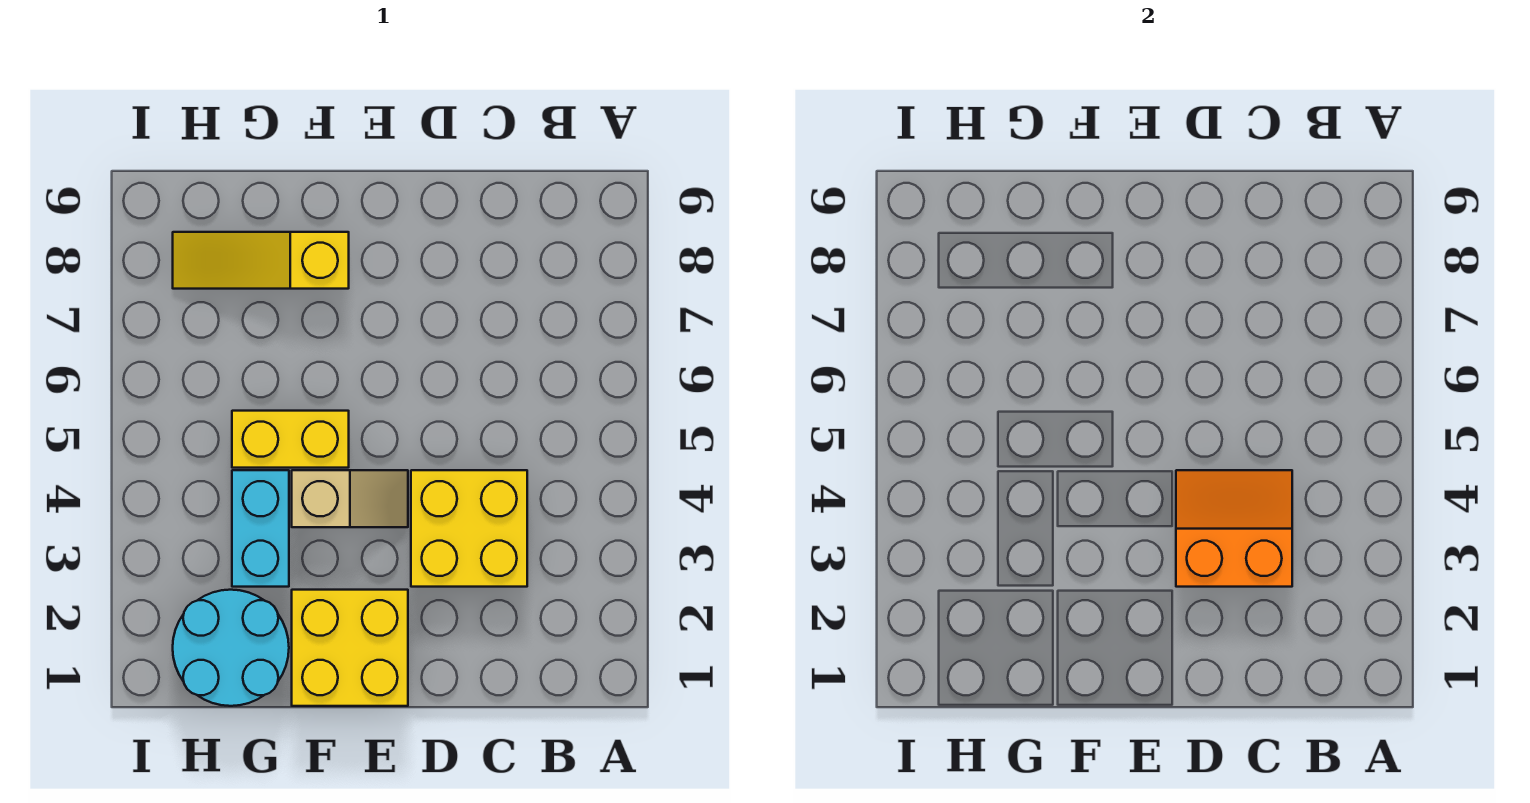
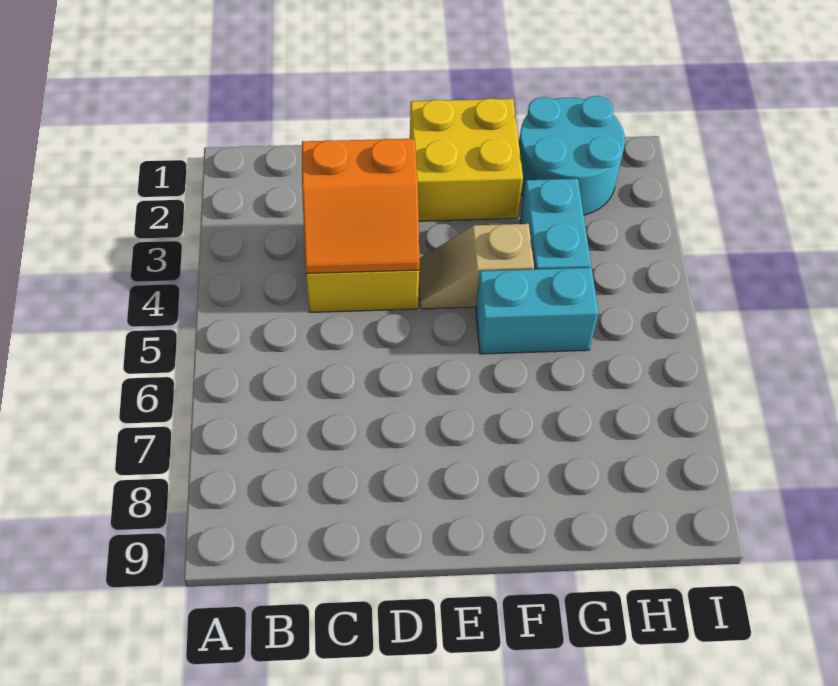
yellow brick F5:G5 level 1 -> cyan brick F5:G5 level 1
yellow slope F8:H8 level 1 top F -> none

